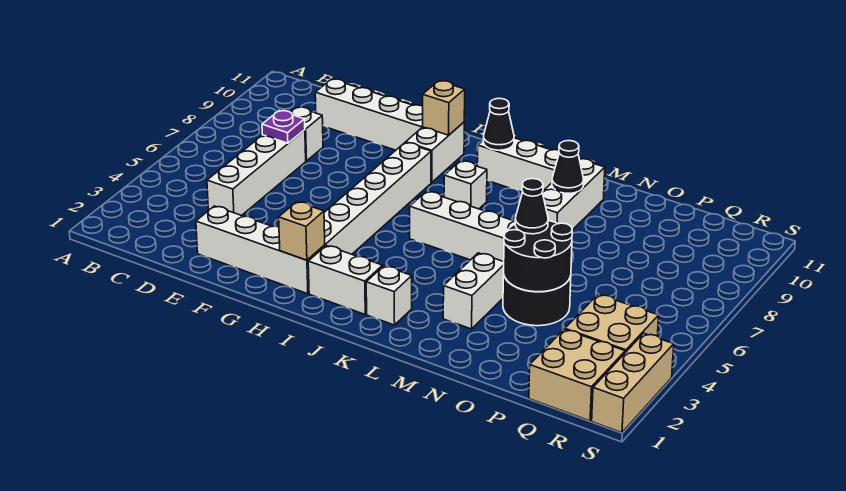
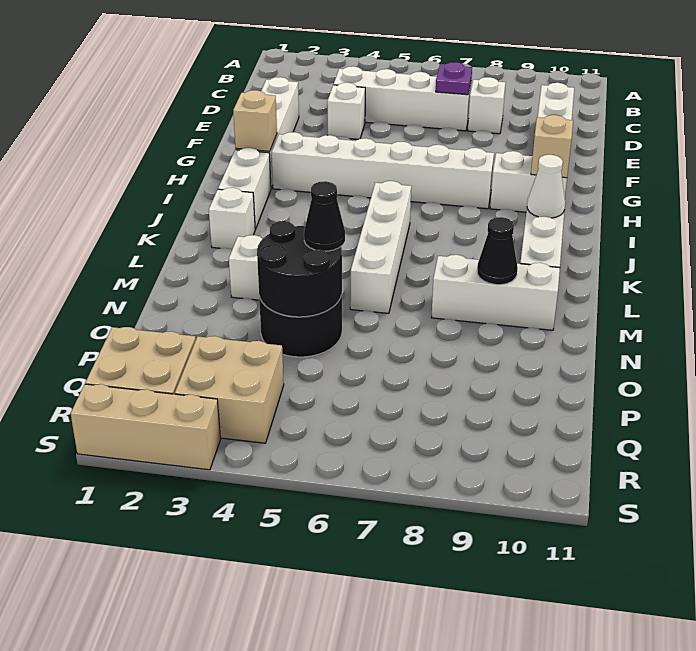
white brick J8 level 1 -> white brick E4 level 1
black cone J10 level 2 -> white cone J10 level 2

